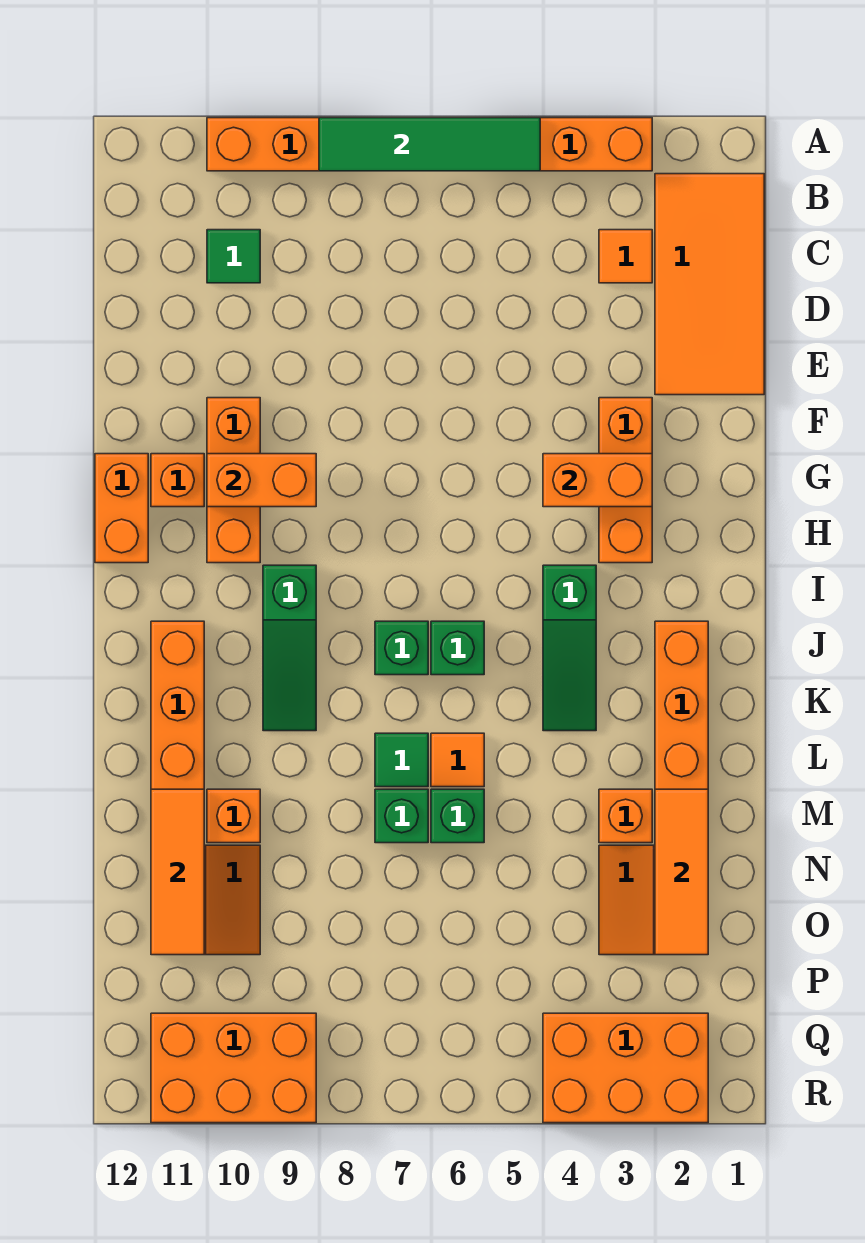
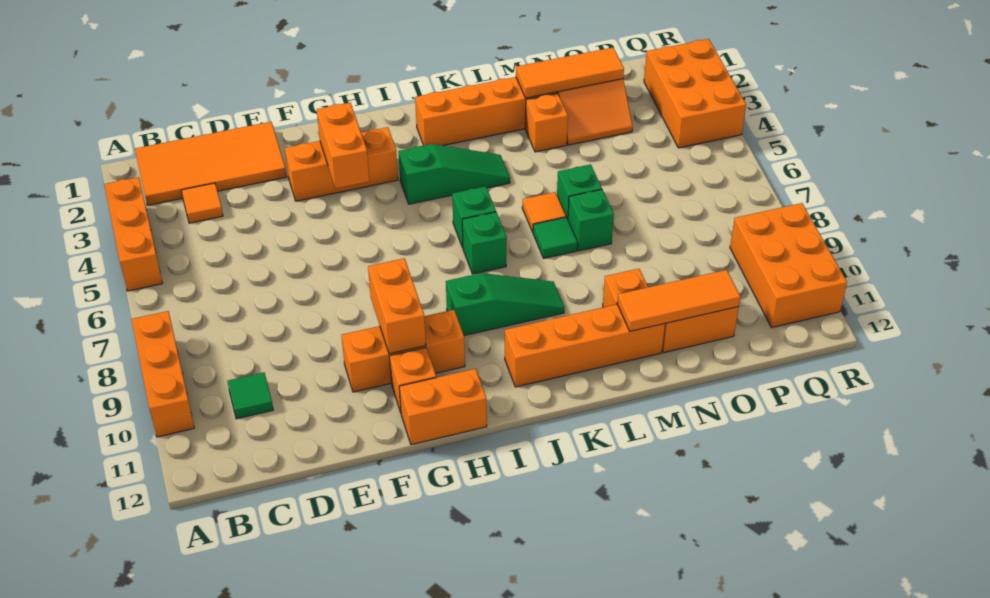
green tile A5:A8 level 2 -> none

